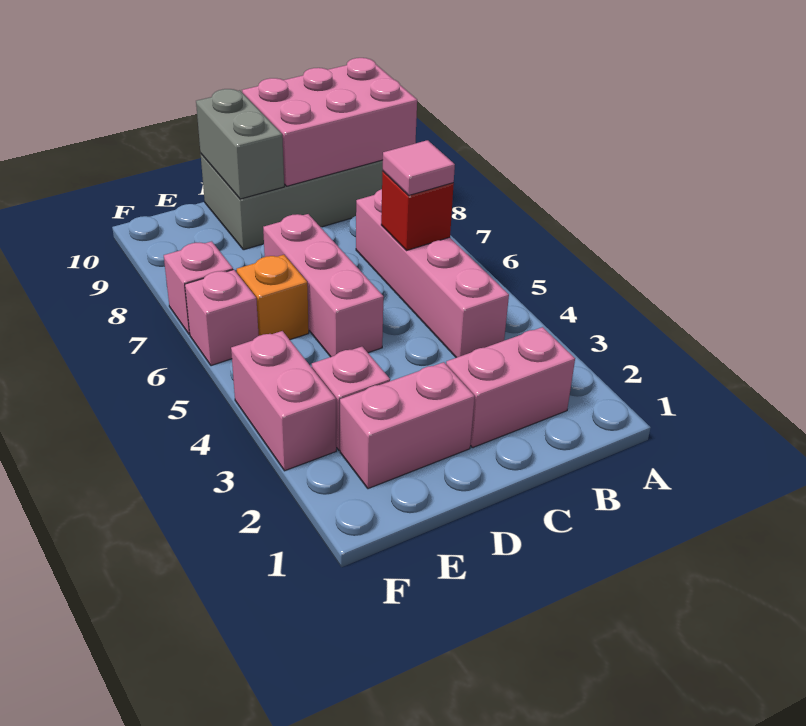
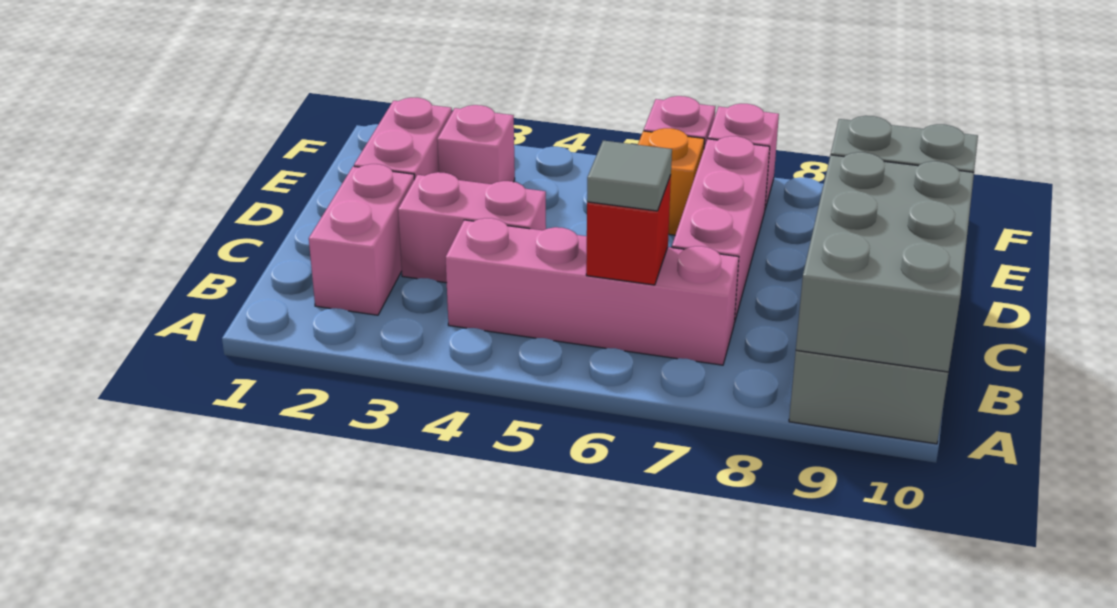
pink brick A9:C10 level 2 -> grey brick A9:C10 level 2
pink tile B6 level 3 -> grey tile B6 level 3
pink brick D5:D7 level 1 -> pink brick C7:E7 level 1
pink brick F3:F4 level 1 -> pink brick C3:C4 level 1

